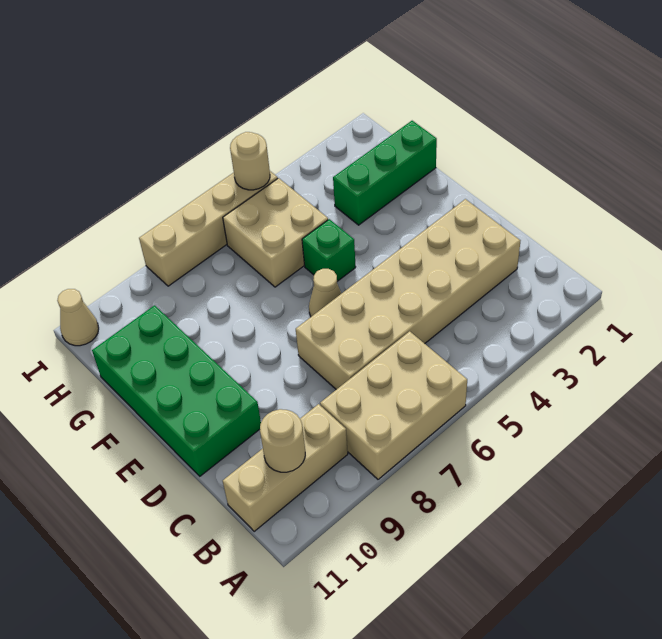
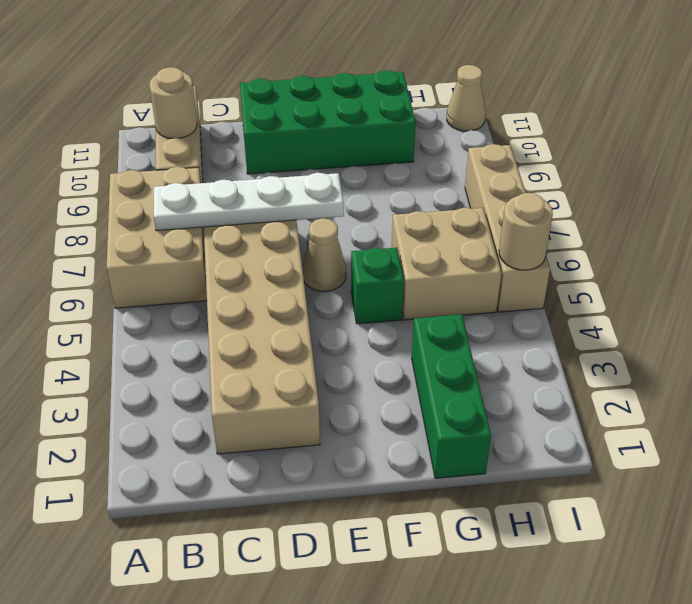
none -> white plate B7:E7 level 2

